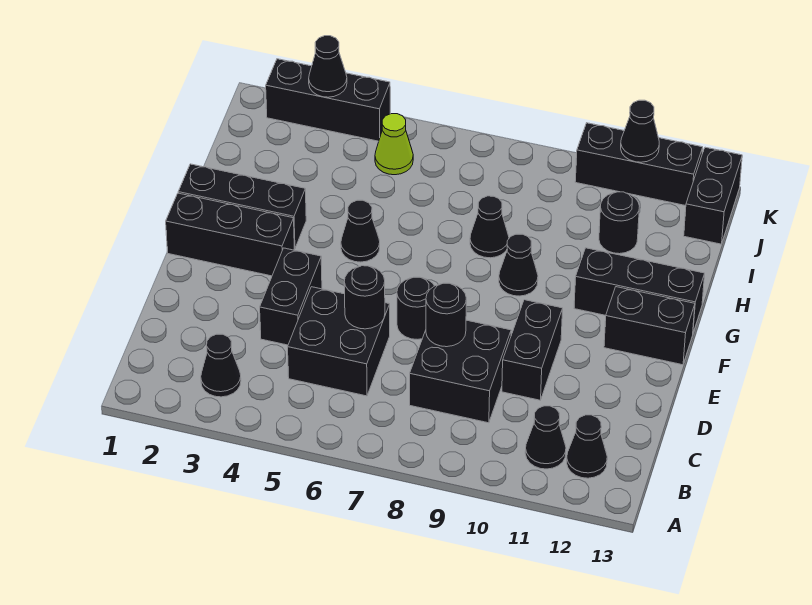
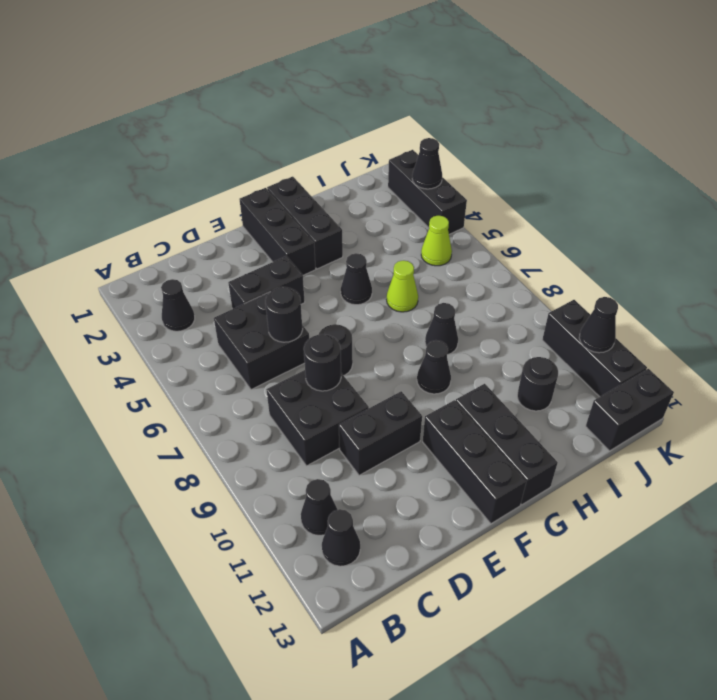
black brick F12:F13 level 1 -> black brick F11:F13 level 1
none -> lime cone H6 level 1

